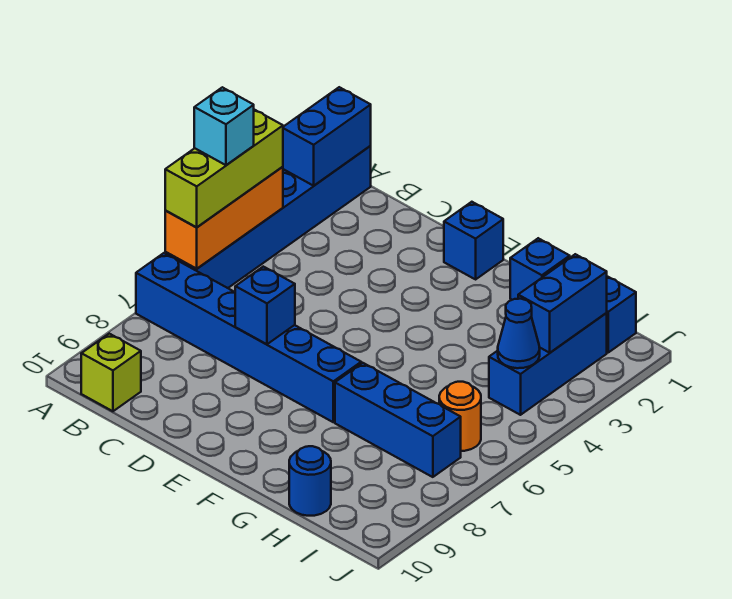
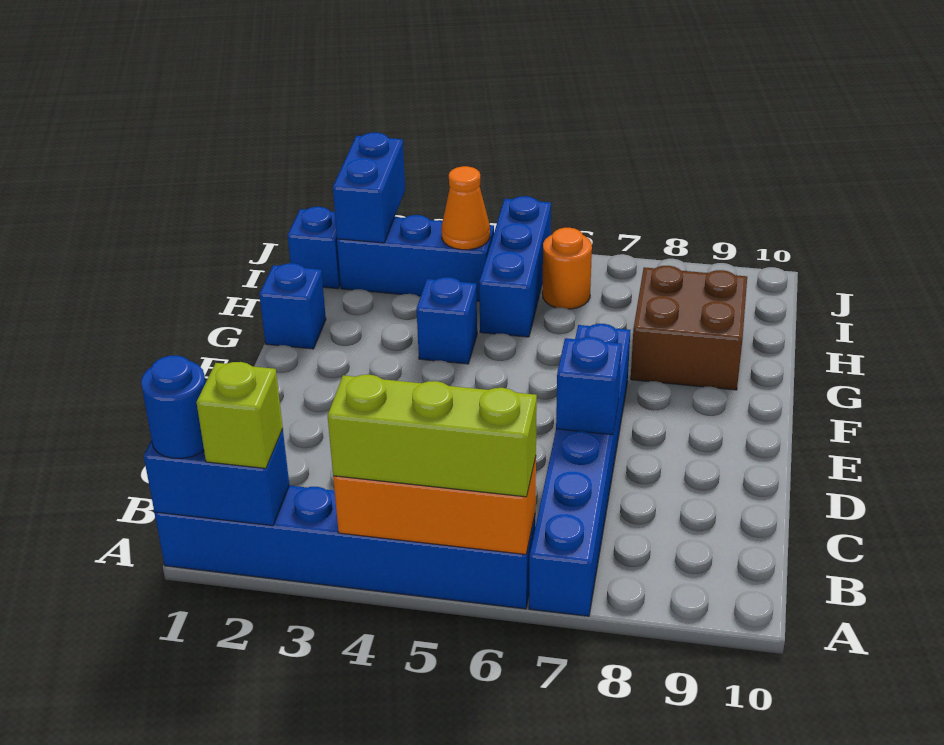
cyan brick A5 level 4 -> none
lime brick B10 level 1 -> lime brick A2 level 3
blue brick E1 level 1 -> blue brick G4 level 1
blue brick G7:I7 level 1 -> blue brick H5:J5 level 1
none -> brown brick G8:H9 level 1
blue round brick H10 level 1 -> blue round brick A1 level 3
blue brick I2:I3 level 2 -> blue brick I2:J2 level 2
blue cone I4 level 2 -> orange cone I4 level 2

